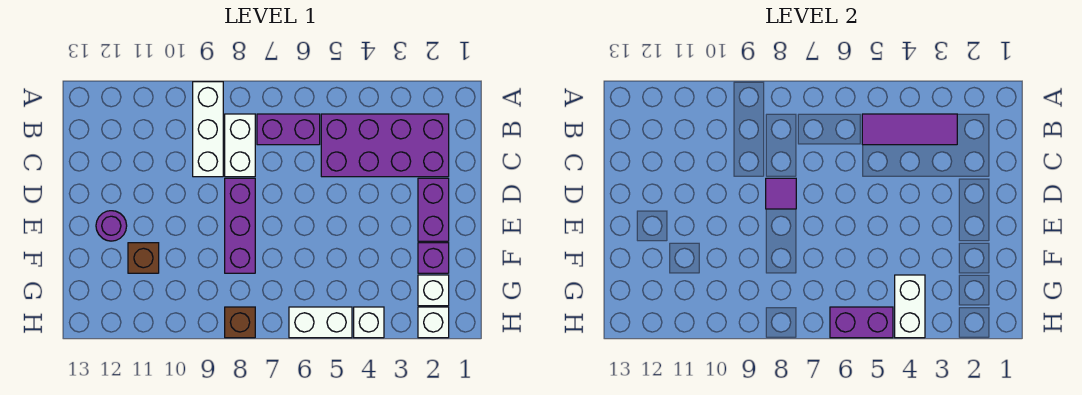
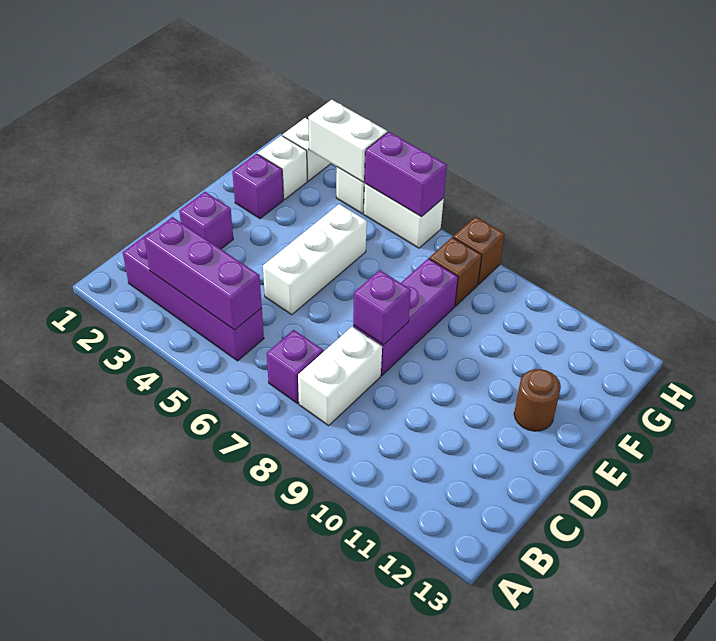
white brick A9:C9 level 1 -> white brick D5:F5 level 1
purple brick B2:C5 level 1 -> purple brick B2:B5 level 1
purple tile B3:B5 level 2 -> purple brick B3:B5 level 2
purple brick B6:B7 level 1 -> purple brick B7 level 1
purple brick D2:E2 level 1 -> purple brick D2 level 1
purple tile D8 level 2 -> purple brick D8 level 2
purple round brick E12 level 1 -> brown round brick E12 level 1
brown brick F11 level 1 -> brown brick G8 level 1
white brick G4:H4 level 2 -> white brick H3:H4 level 2

